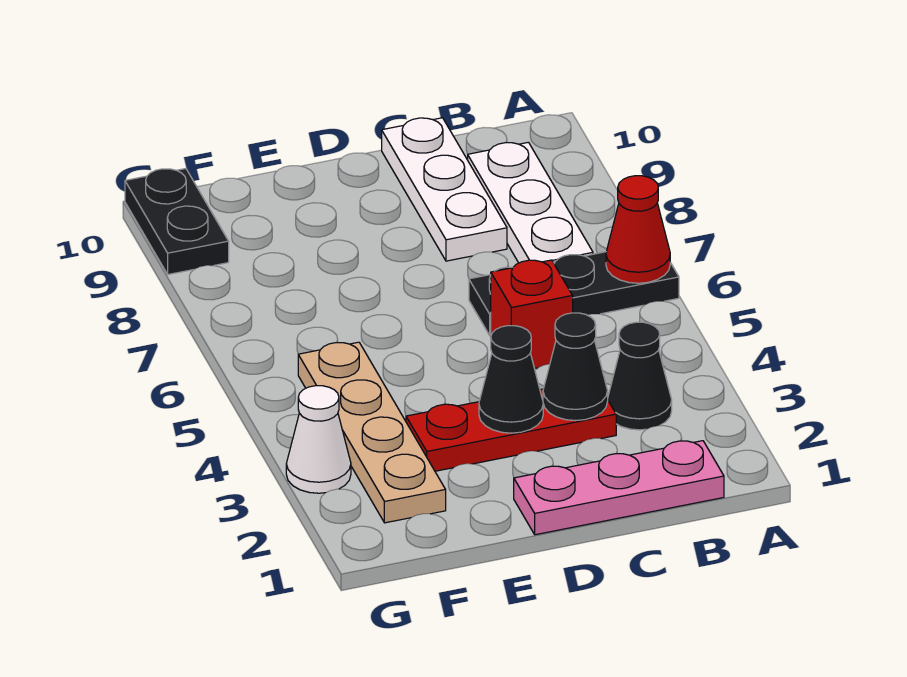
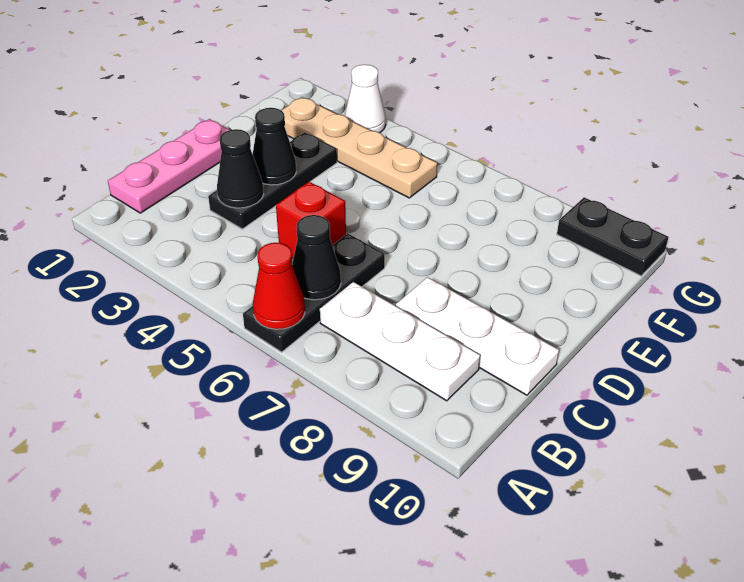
black cone B3 level 1 -> black cone B6 level 2
red plate C3:E3 level 1 -> black plate C3:E3 level 1

